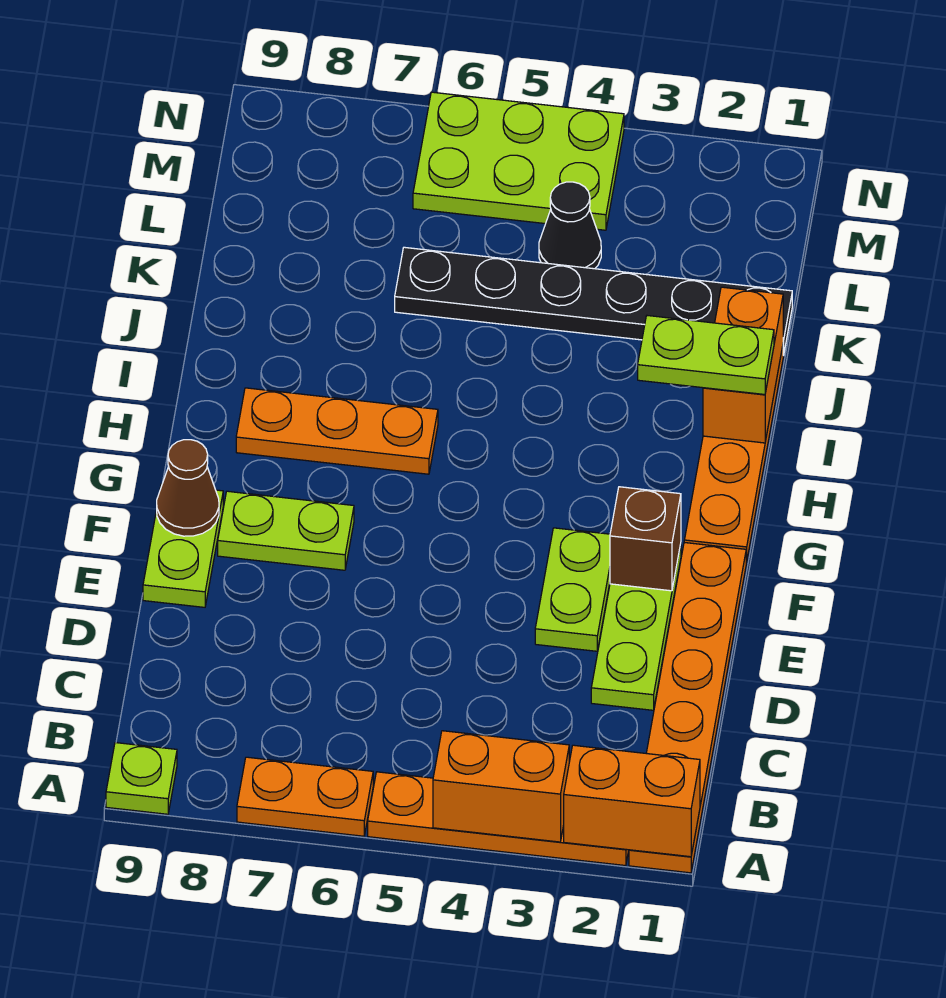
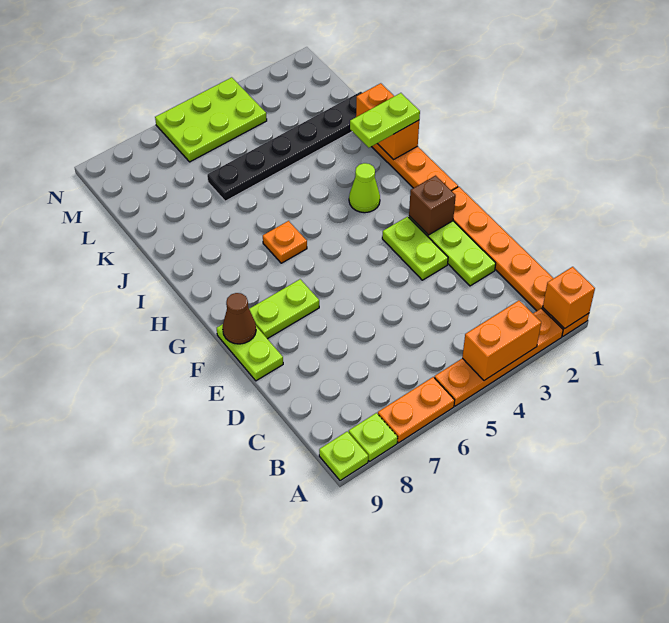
orange brick A1:A2 level 2 -> orange brick A1 level 2
none -> lime plate A8 level 1
none -> lime cone H3 level 1
orange plate H6:H8 level 1 -> orange plate H6 level 1
black cone L4 level 1 -> none

